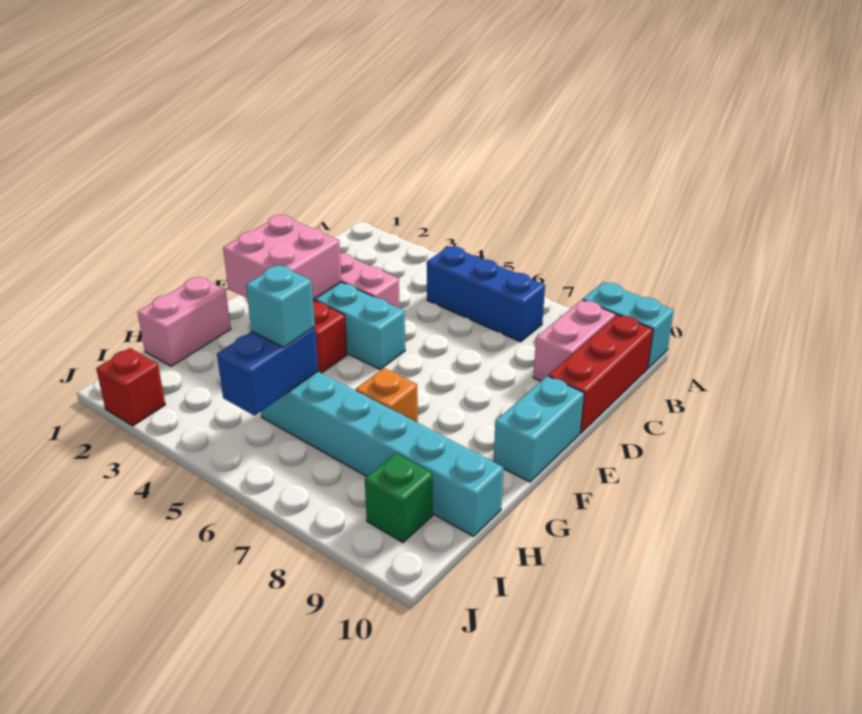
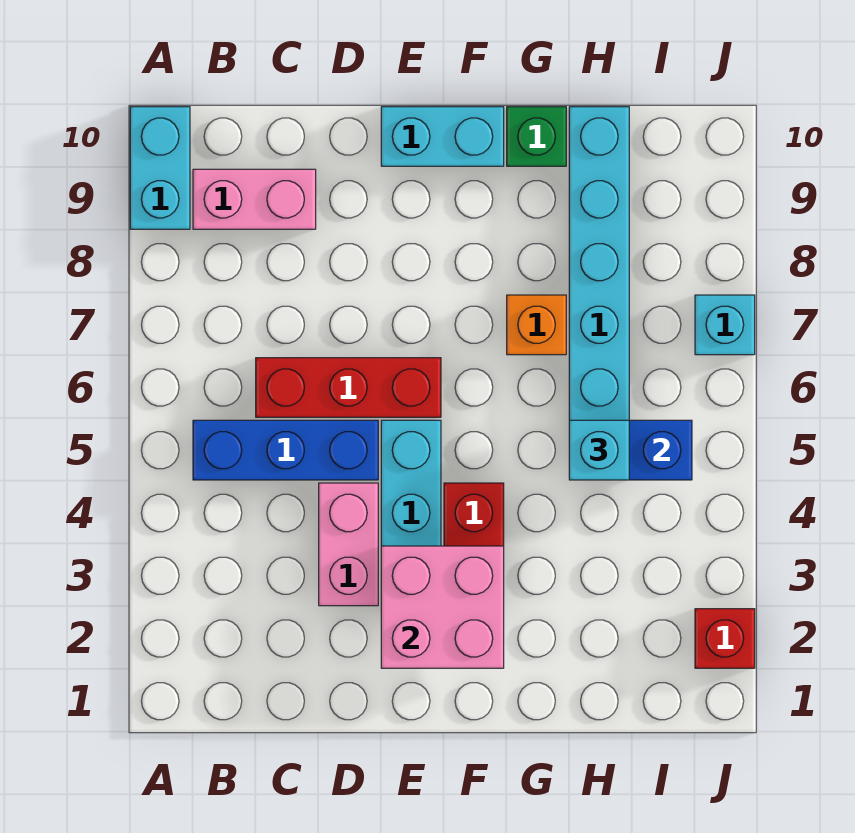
blue brick B5:B7 level 1 -> blue brick B5:D5 level 1
red brick B10:D10 level 1 -> red brick C6:E6 level 1
pink brick G1:H1 level 1 -> none
green brick I9 level 1 -> green brick G10 level 1
none -> cyan brick J7 level 1

